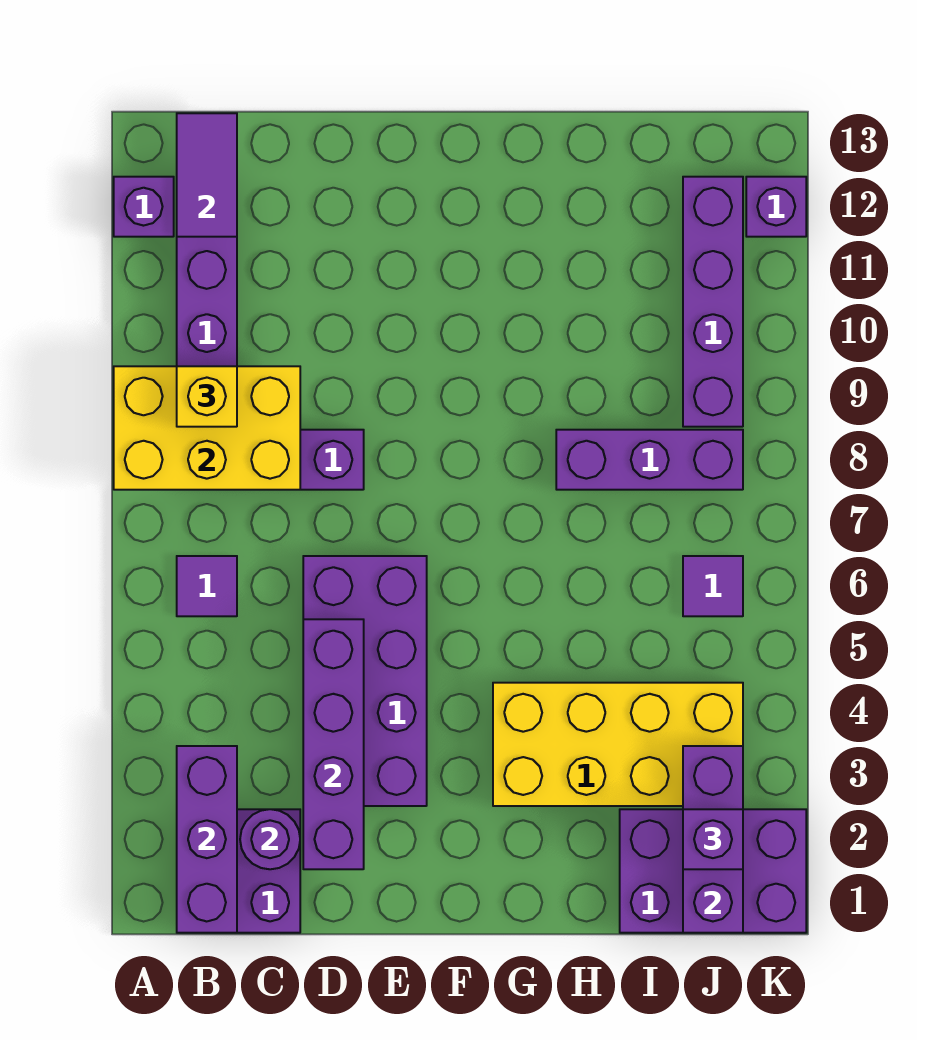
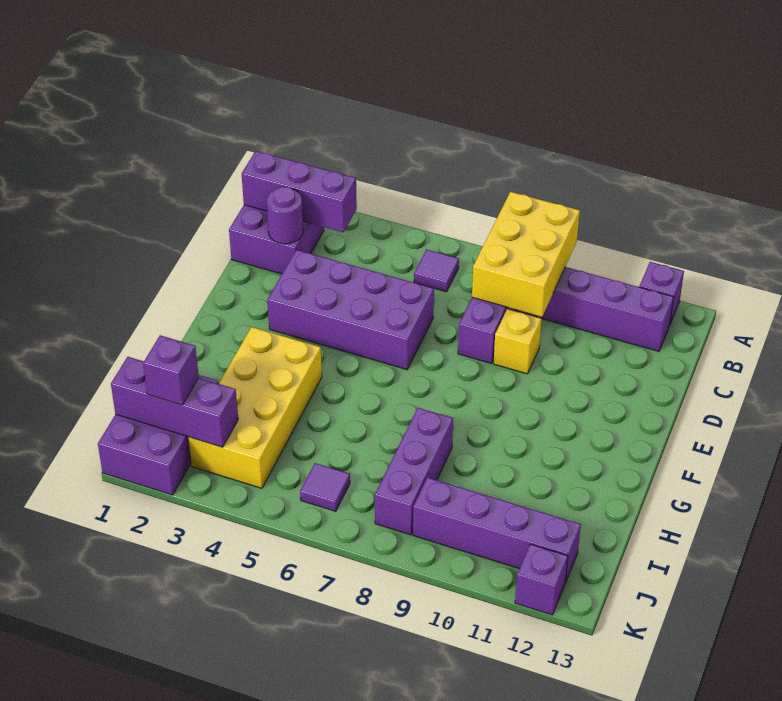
yellow brick B9 level 3 -> yellow brick D9 level 1
purple tile B12:B13 level 2 -> none
purple brick D2:D5 level 2 -> none

